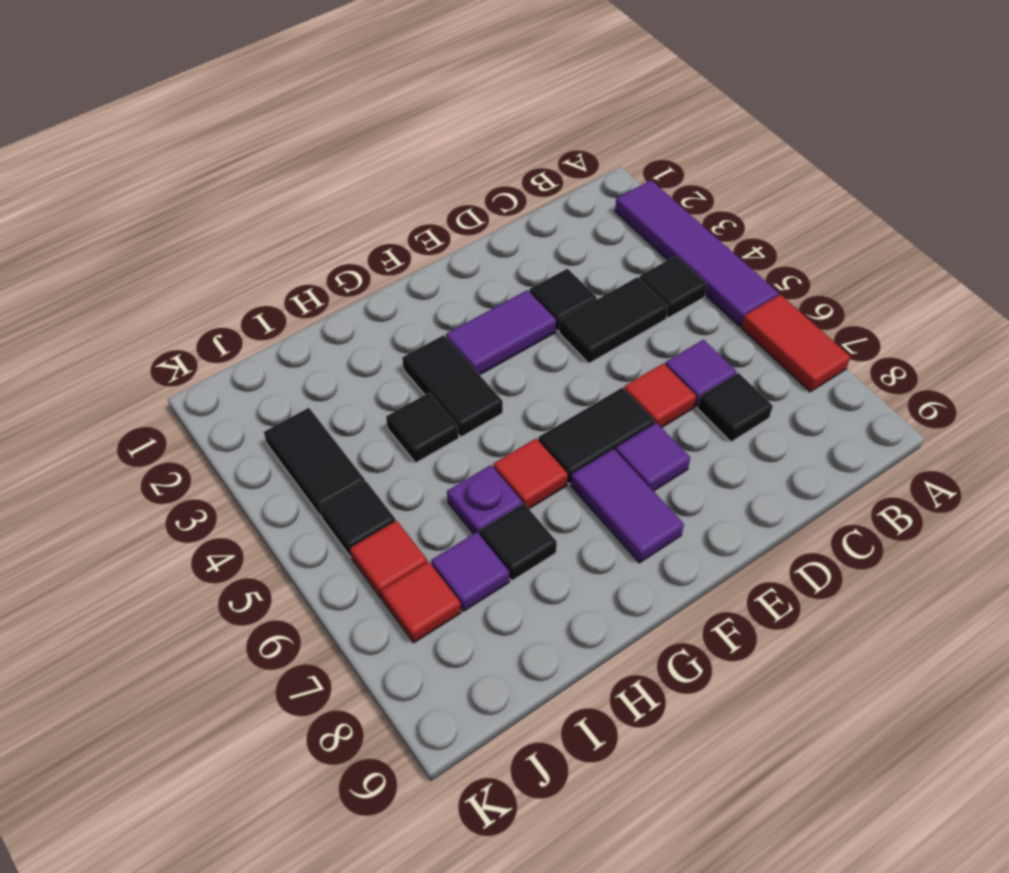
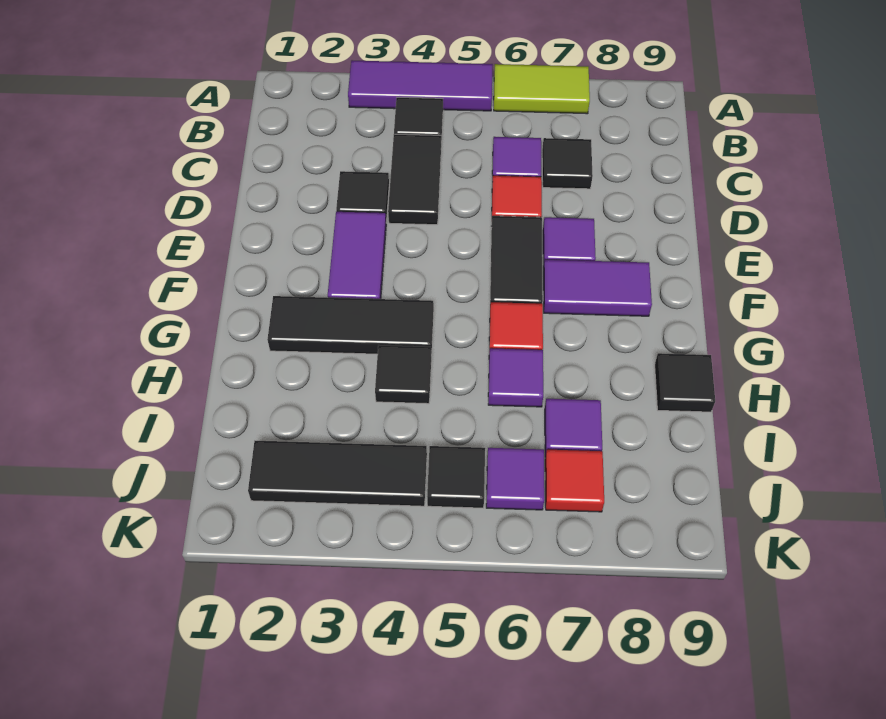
purple tile A2:A5 level 1 -> purple tile A3:A5 level 1
red tile A6:A7 level 1 -> lime tile A6:A7 level 1
black tile G3:G4 level 1 -> black tile G2:G4 level 1
purple plate H6 level 1 -> purple tile H6 level 1
black tile H7 level 1 -> black tile H9 level 1
black tile J3:J4 level 1 -> black tile J2:J4 level 1
red tile J6 level 1 -> purple tile J6 level 1

